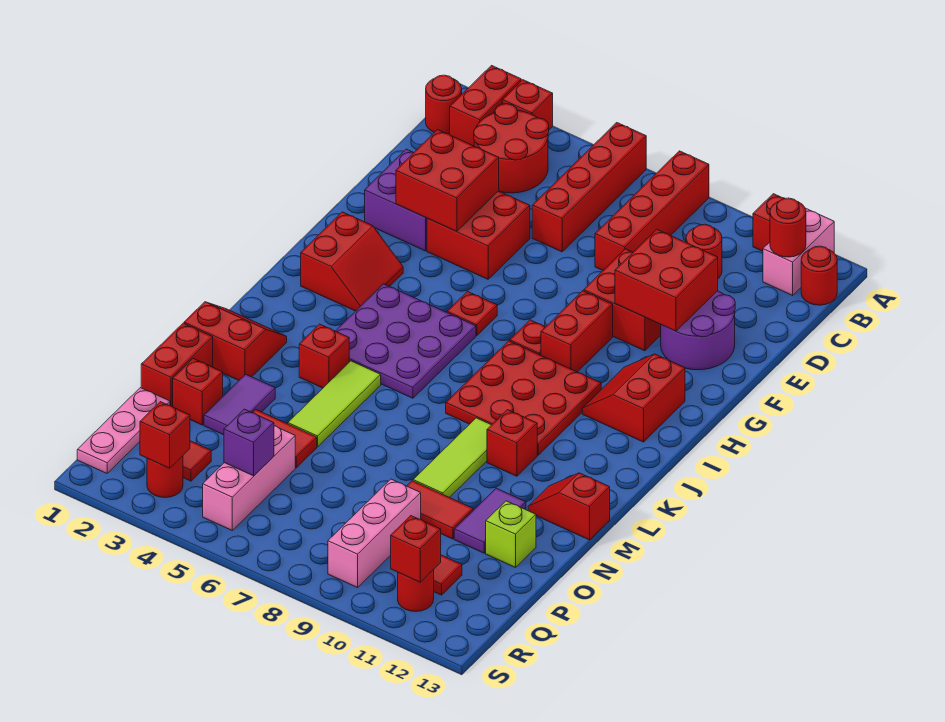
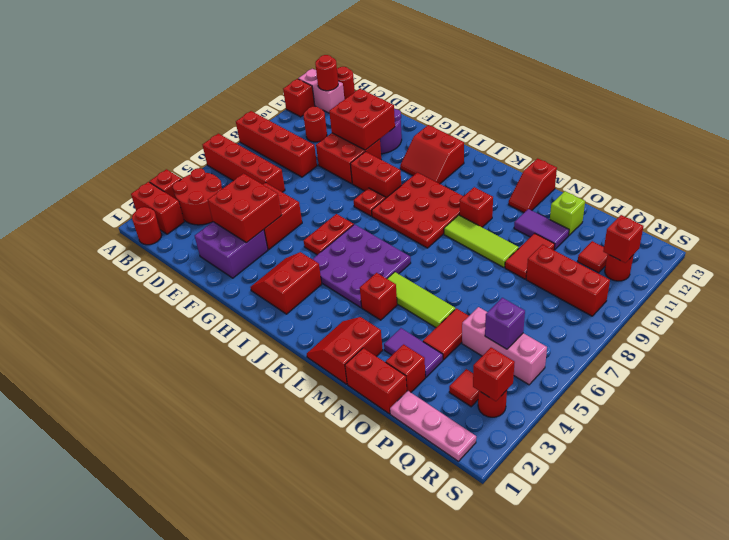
red slope H2:I3 level 1 top 2 -> red slope H2:I3 level 1 top I
red plate H6 level 1 -> red plate H5:H6 level 1
pink brick P9:R9 level 1 -> red brick P9:R9 level 1

